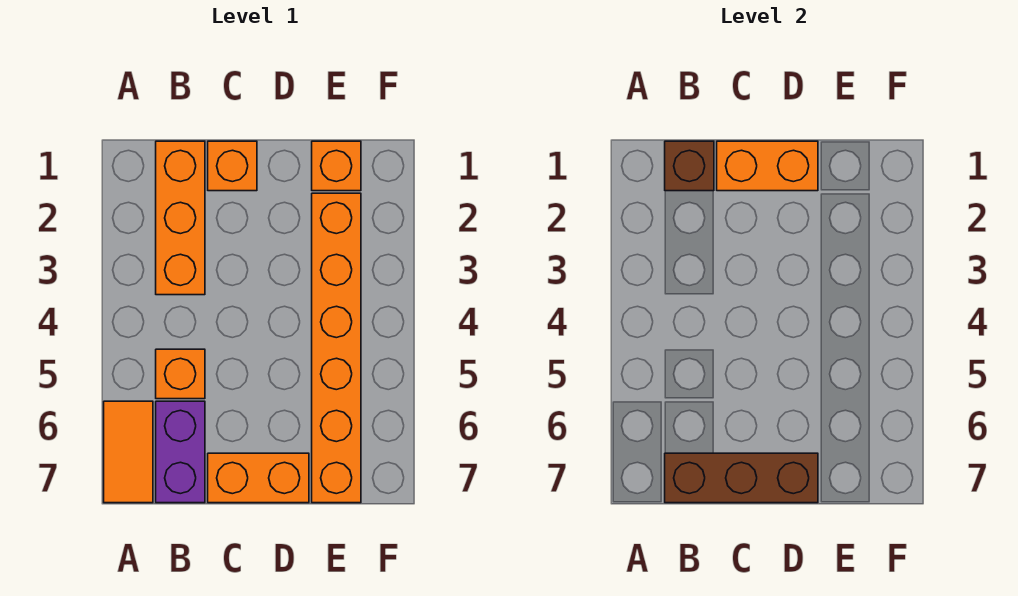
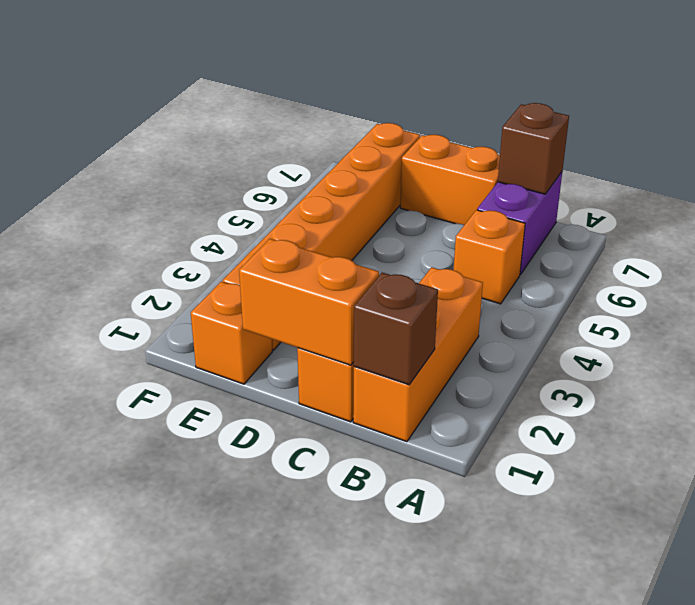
orange tile A6:A7 level 1 -> none
brown brick B7:D7 level 2 -> brown brick B7 level 2

